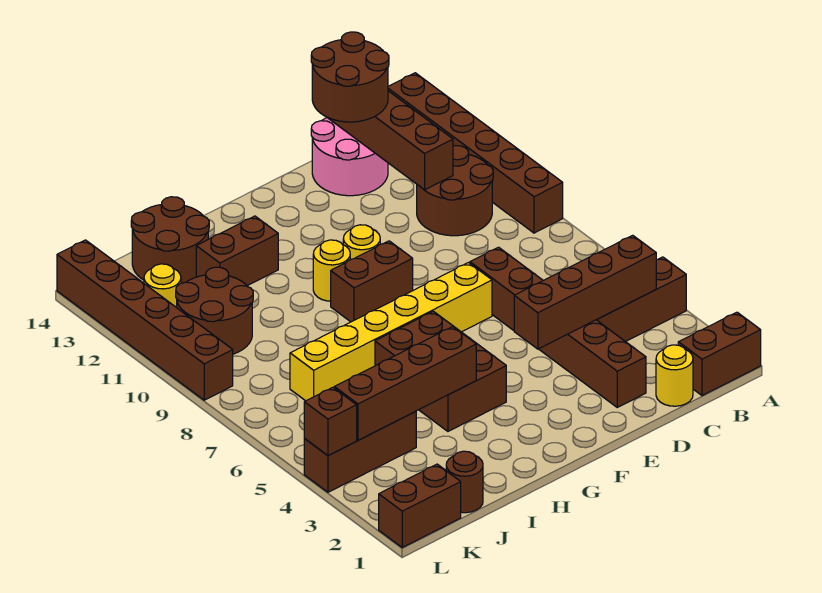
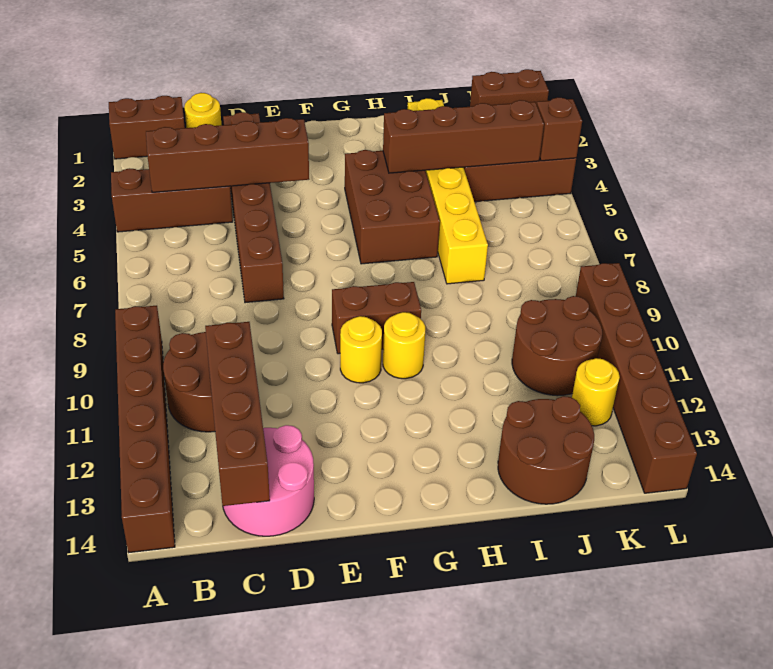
brown round brick C13:D14 level 3 -> none
yellow brick E7:J7 level 1 -> yellow brick I2:I7 level 1
brown brick H12:I12 level 1 -> none
brown round brick J1 level 1 -> none

